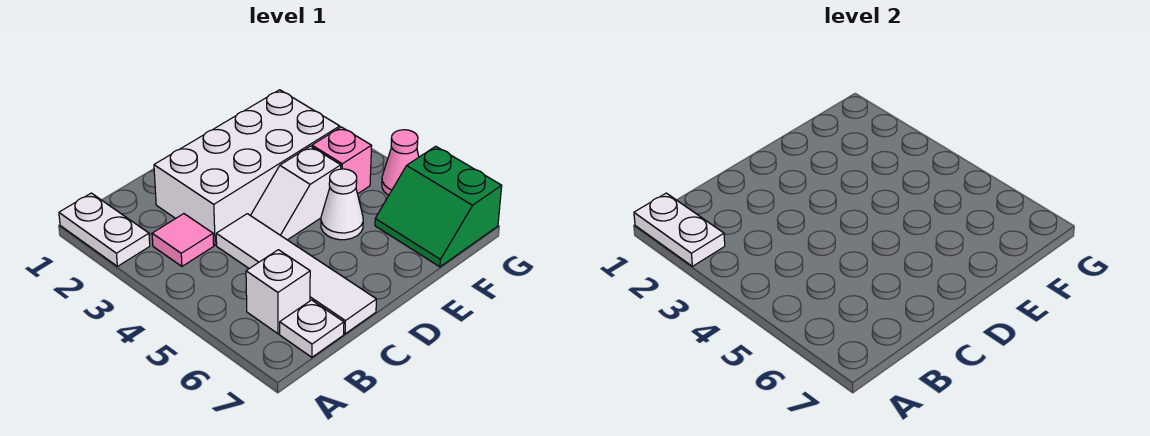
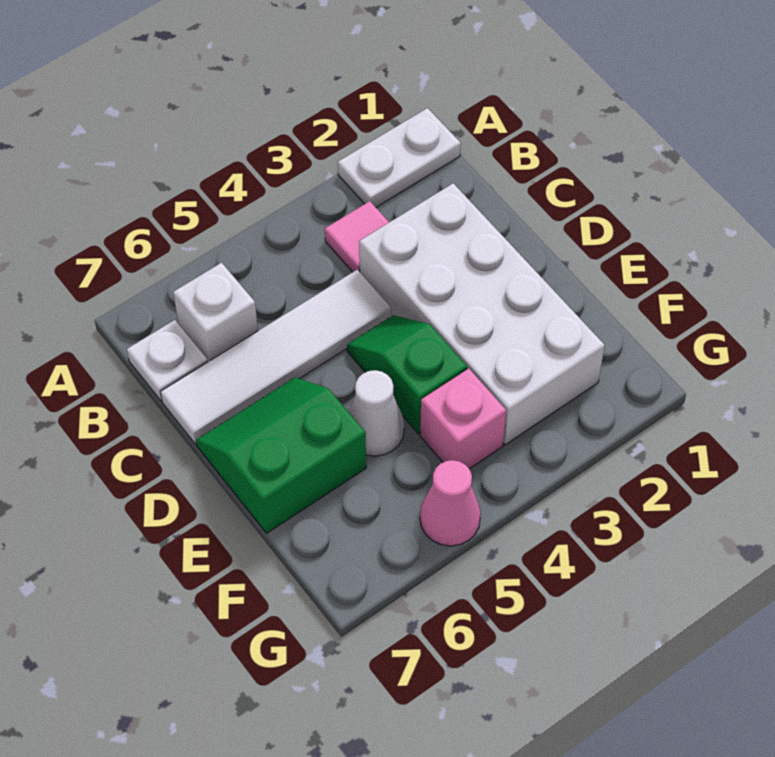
white plate A1:A2 level 2 -> none
white slope D4:E4 level 1 top E -> green slope D4:E4 level 1 top E
green slope F6:G7 level 1 top G -> green slope D6:E7 level 1 top E

